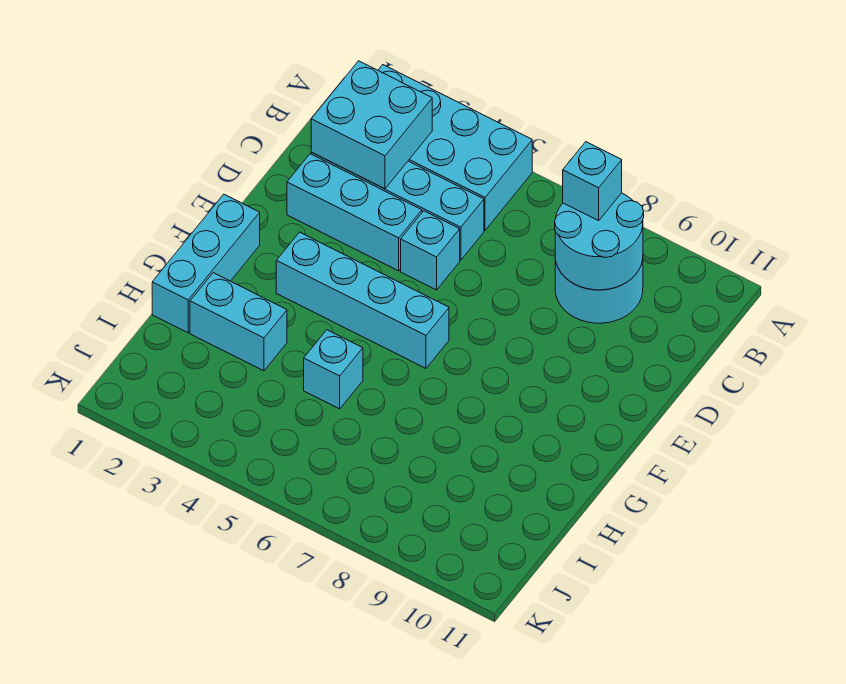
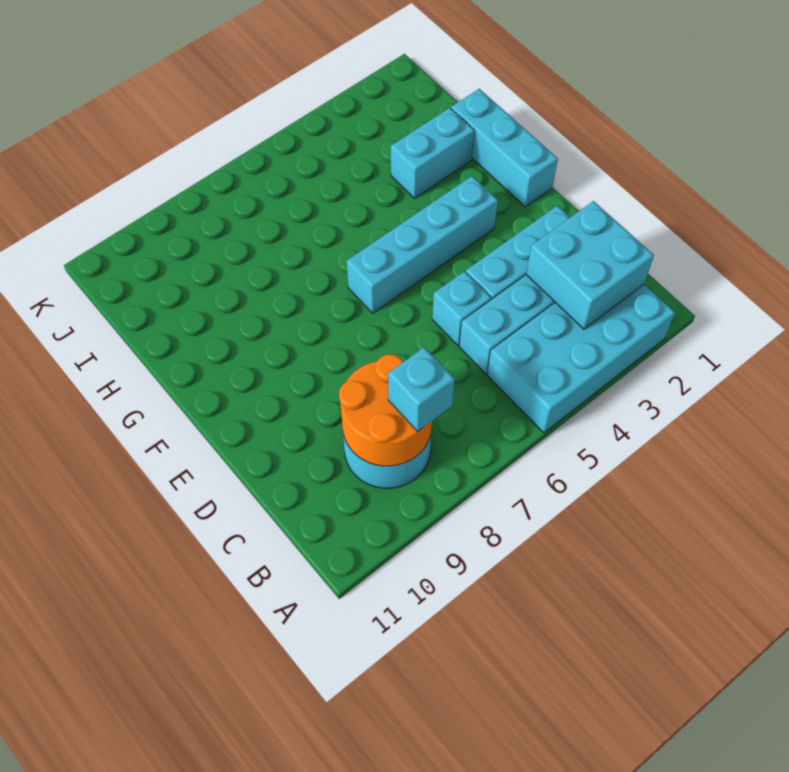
cyan round brick B8:C9 level 2 -> orange round brick B8:C9 level 2
cyan brick H5 level 1 -> none

